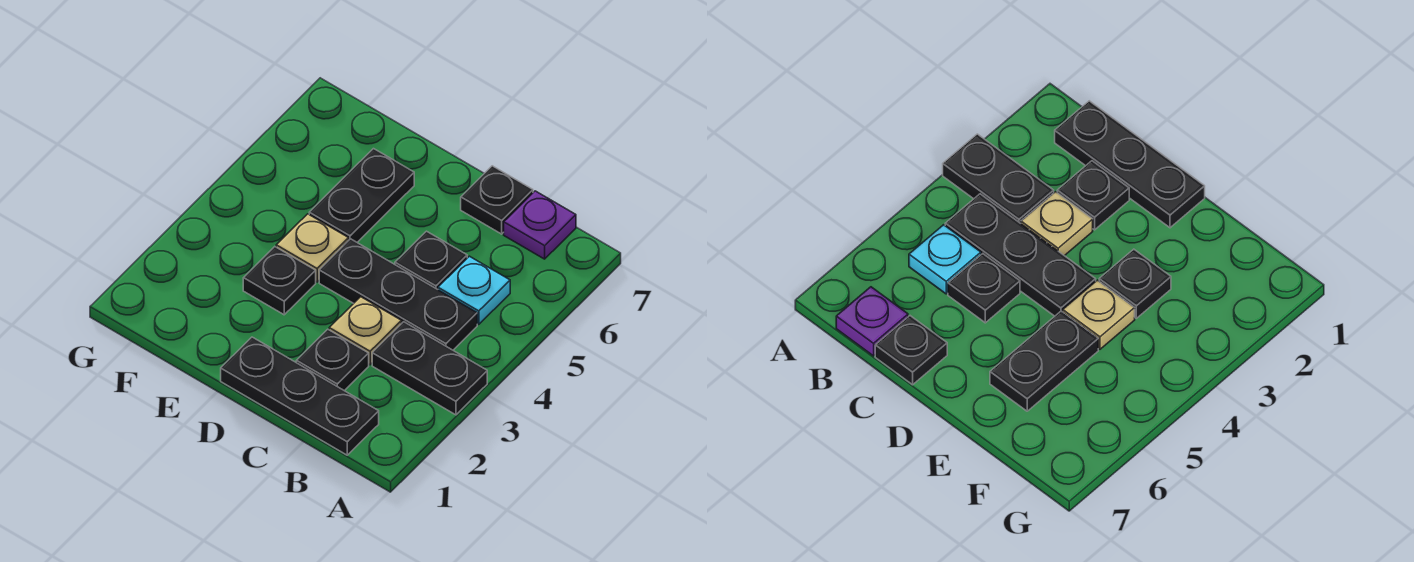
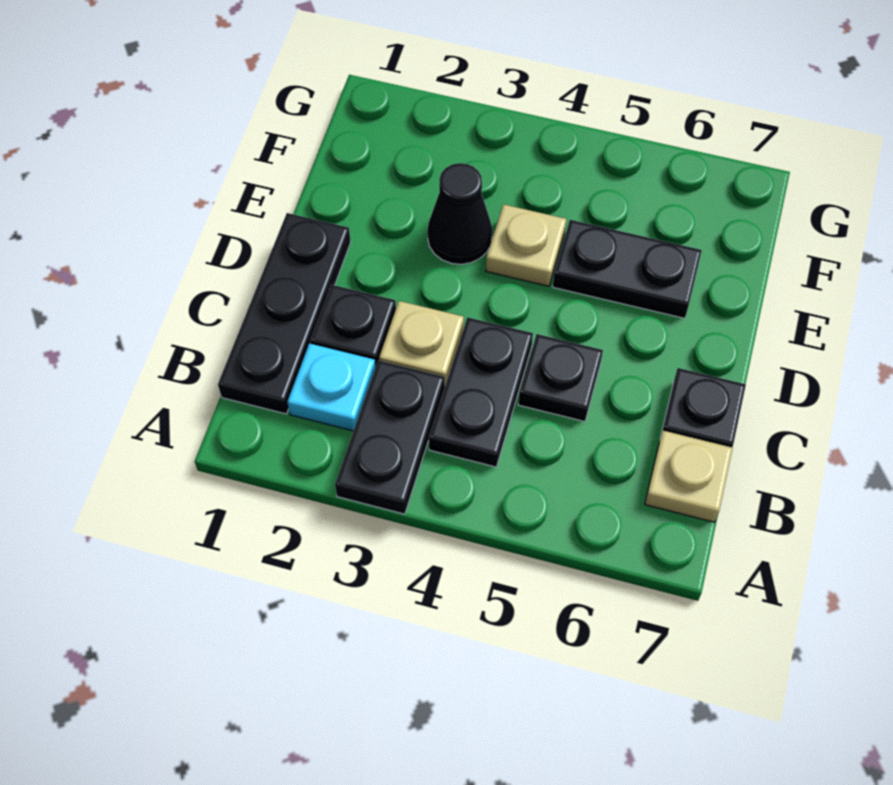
black plate B4:D4 level 1 -> black plate B4:C4 level 1
cyan plate B5 level 1 -> cyan plate B2 level 1
purple plate B7 level 1 -> tan plate B7 level 1
black plate E3 level 1 -> black cone E3 level 1

